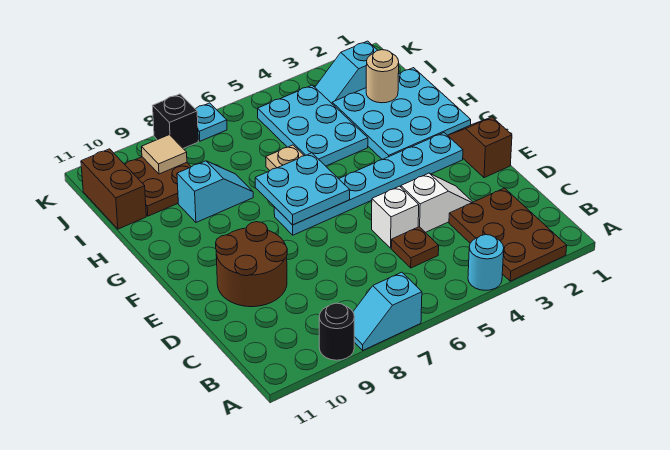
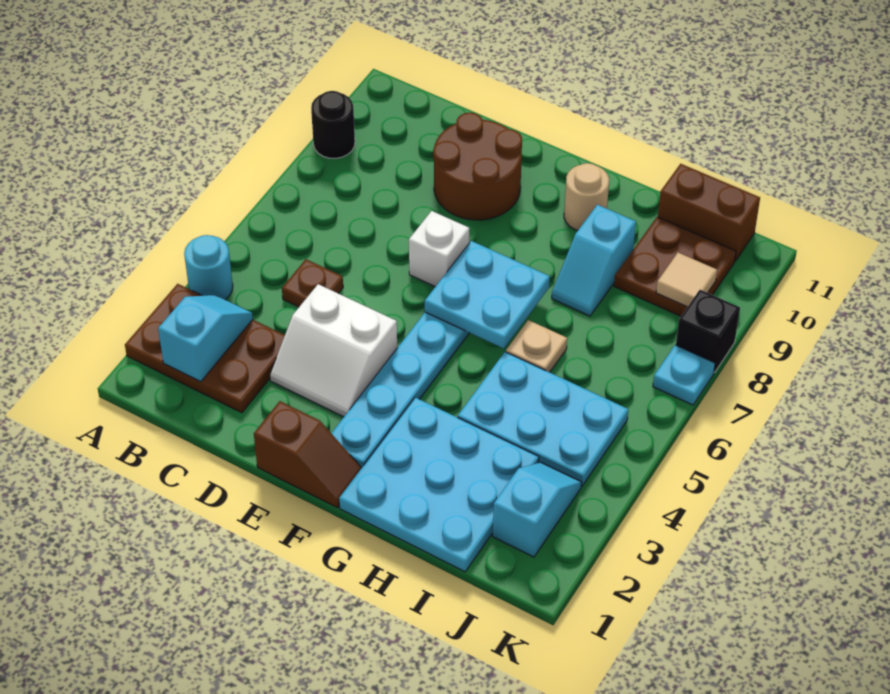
cyan slope A7:A8 level 1 top 7 -> cyan slope B2:B3 level 2 top 2
white slope D3:D4 level 1 top 4 -> white slope D3:E4 level 1 top 4
white brick D5 level 1 -> white brick E7 level 1
tan round brick I2 level 2 -> tan round brick G10 level 1

